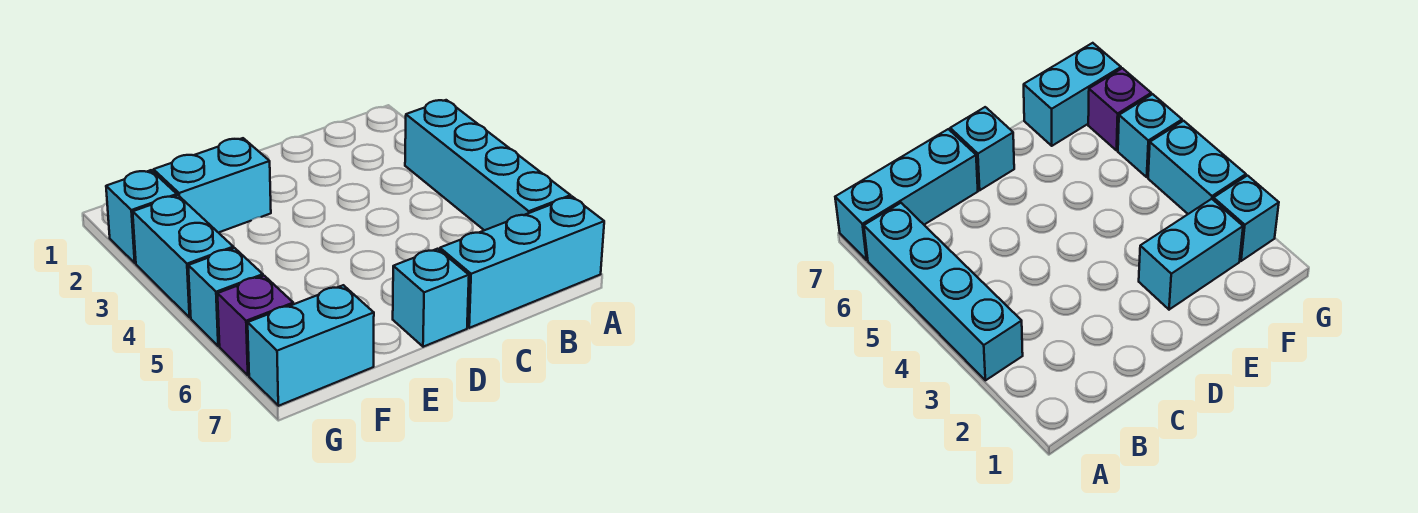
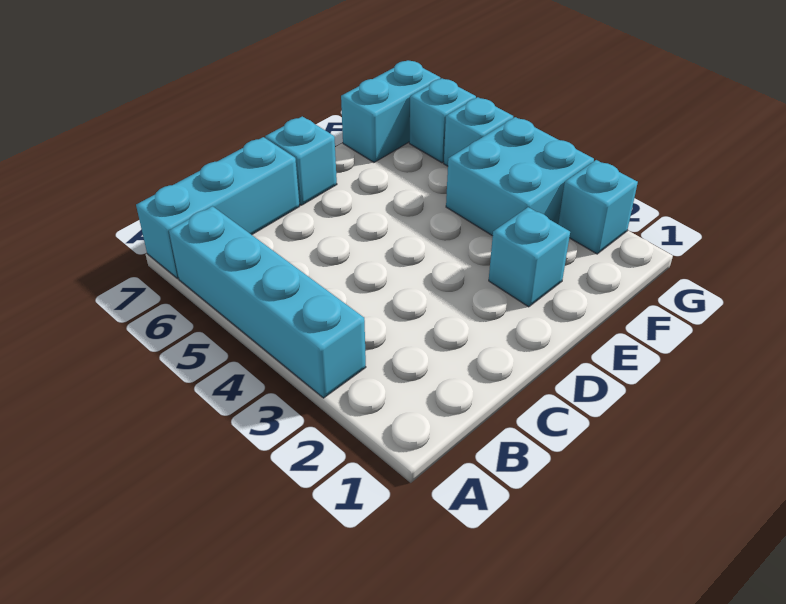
cyan brick E2:F2 level 1 -> cyan brick E2 level 1
cyan brick G3:G4 level 1 -> cyan brick F3:G4 level 1
purple brick G6 level 1 -> cyan brick G6 level 1

